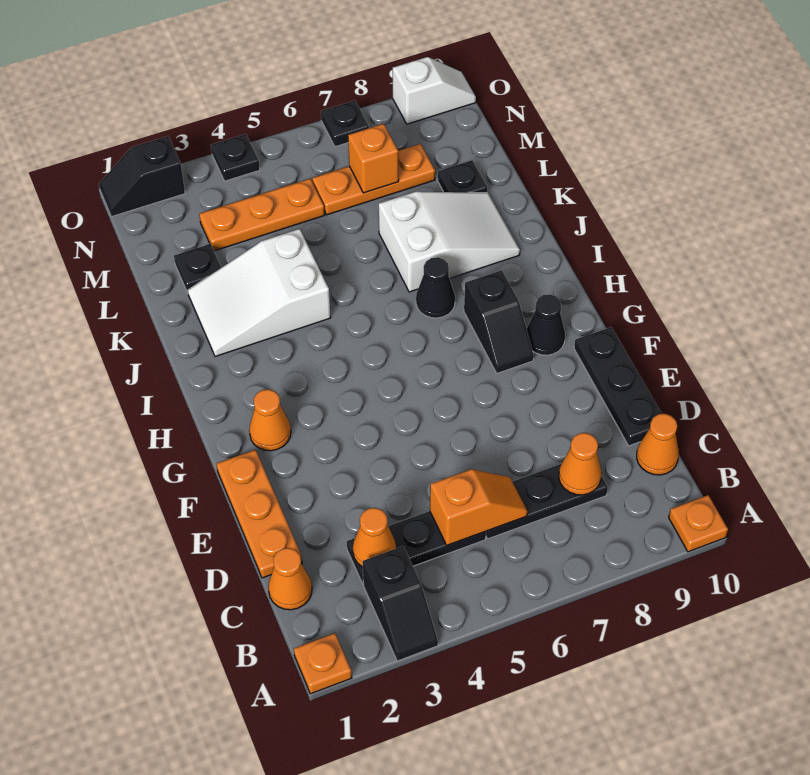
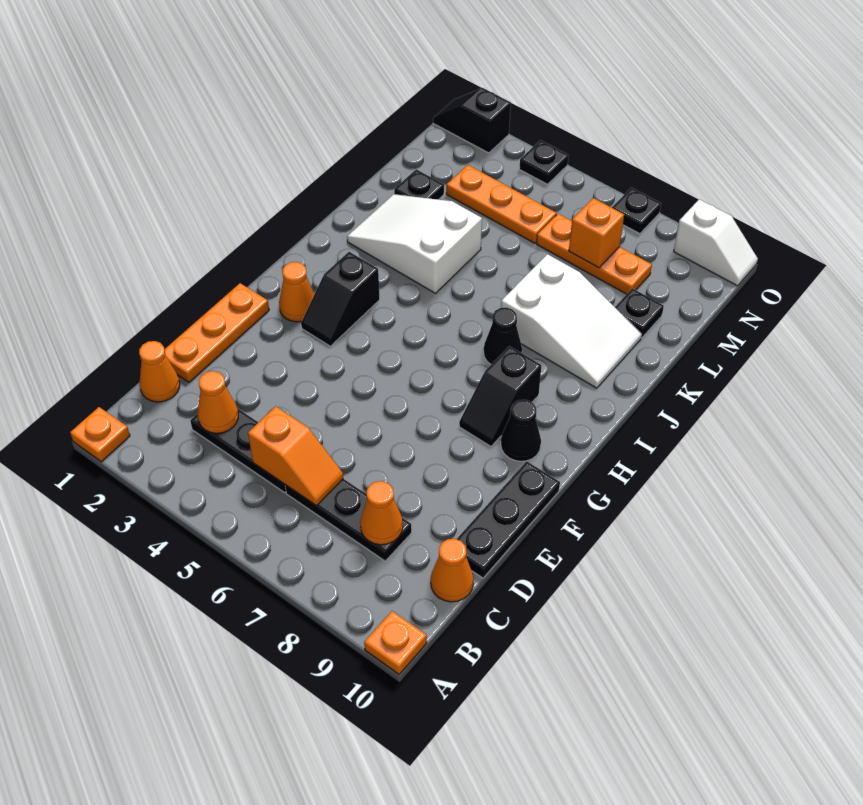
black slope A3:B3 level 1 top B -> black slope G3:H3 level 1 top H

